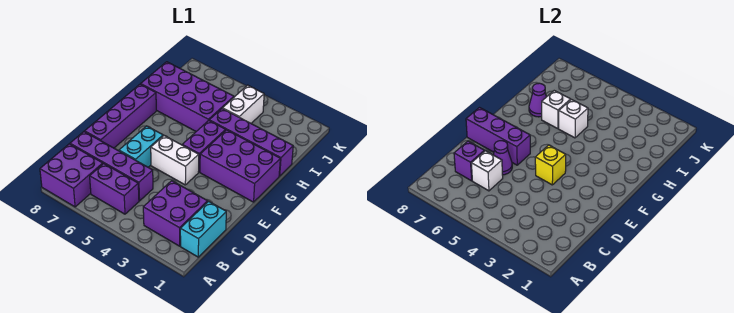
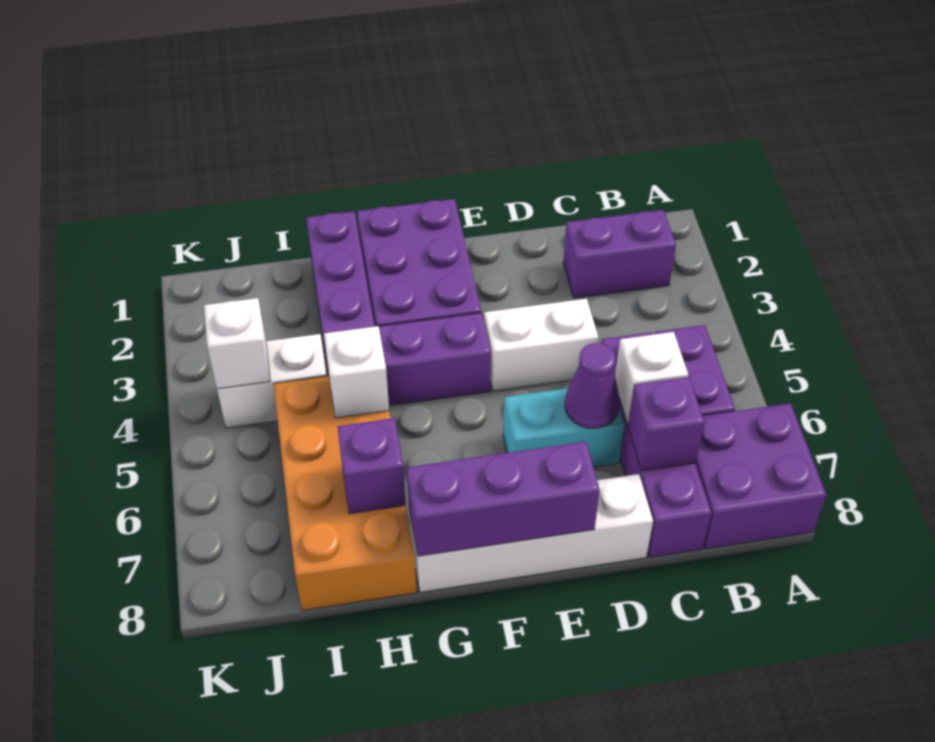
cyan brick B1:C1 level 1 -> none
purple brick B2:C3 level 1 -> purple brick B2:C2 level 1
purple brick D8:G8 level 1 -> white brick D8:G8 level 1
white brick E4:E5 level 1 -> white brick D4:E4 level 1
yellow brick E4 level 2 -> none
purple brick E6:E8 level 2 -> purple brick E8:G8 level 2
purple brick H5:I8 level 1 -> orange brick H5:I8 level 1
white brick H6 level 2 -> white brick J4 level 2
purple cone H7 level 2 -> purple brick H7 level 2

